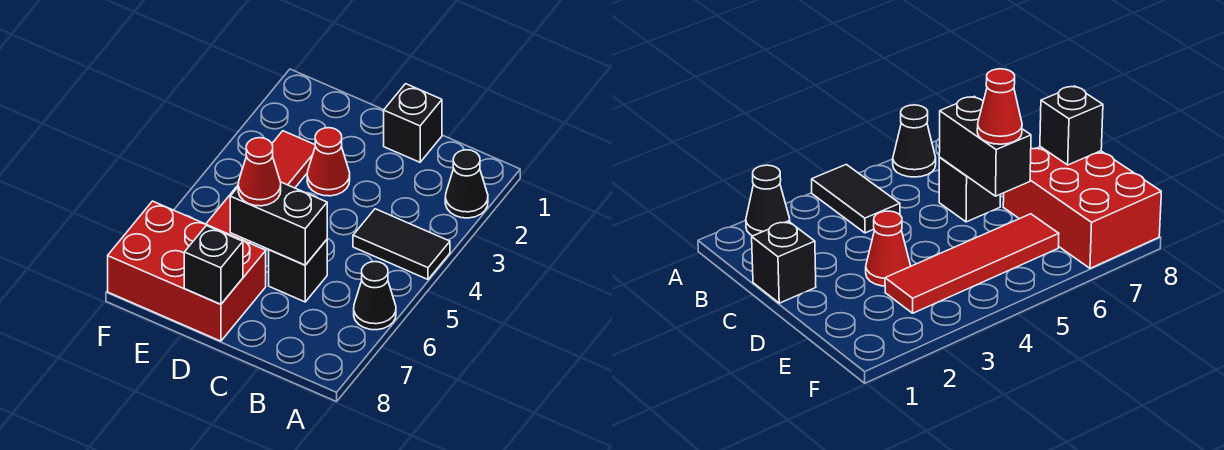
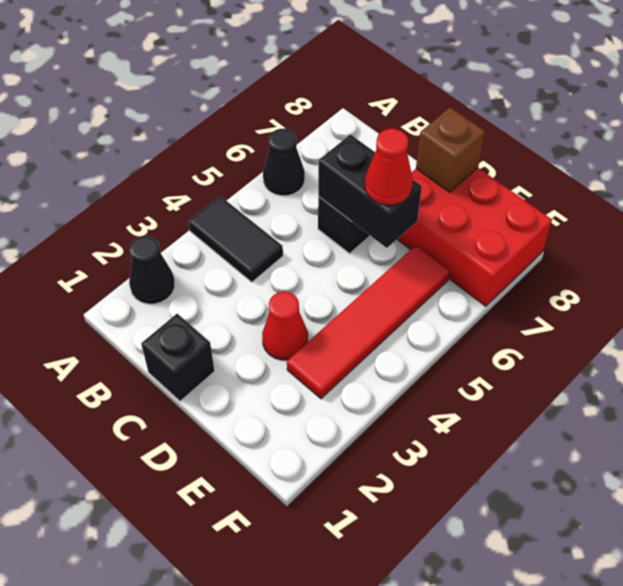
black brick D8 level 2 -> brown brick D8 level 2

